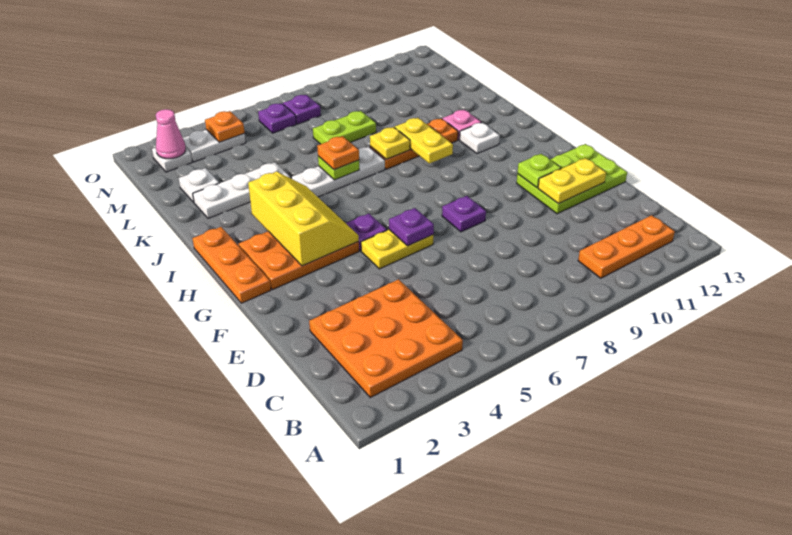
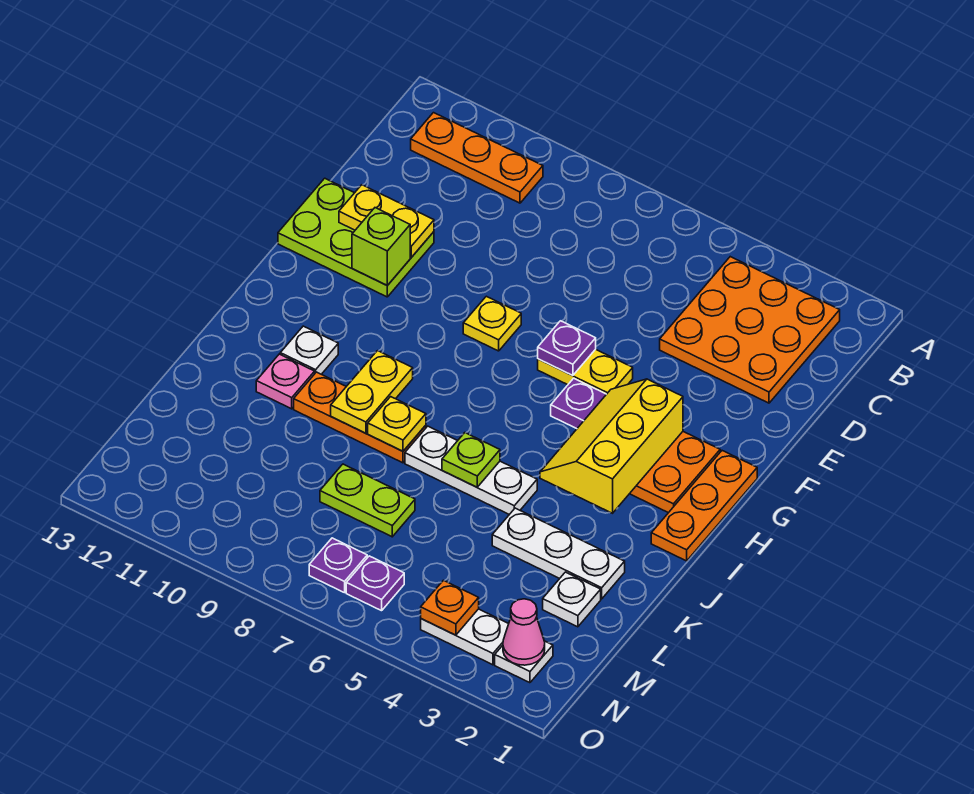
purple plate F8 level 1 -> yellow plate F8 level 1
lime plate F11 level 2 -> lime brick F11 level 2
orange plate J6 level 3 -> none

